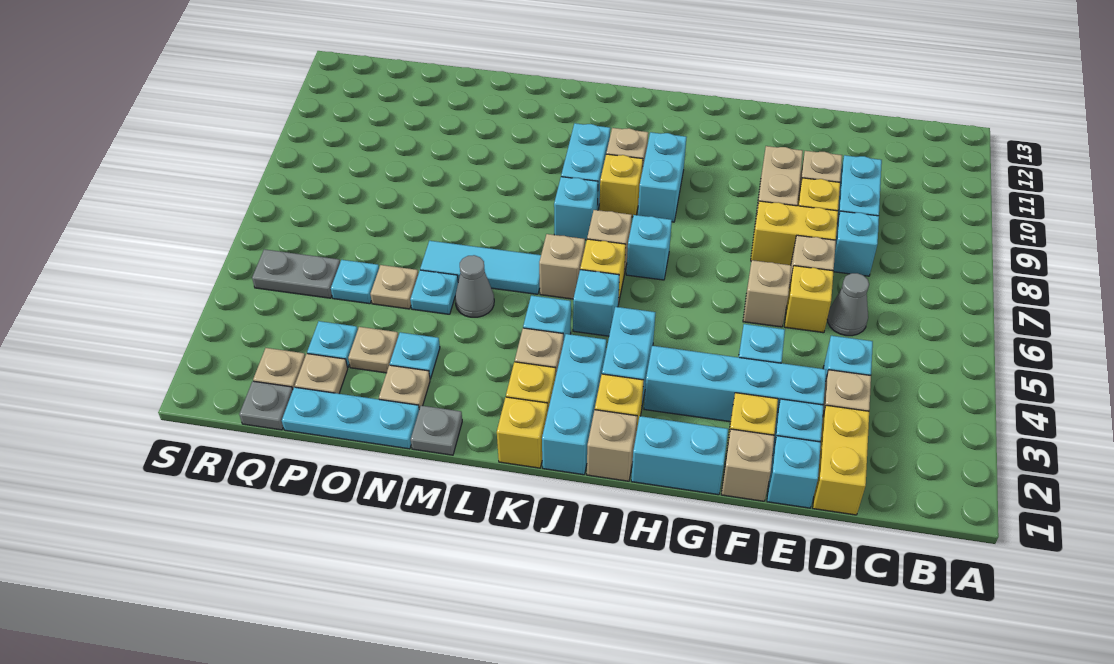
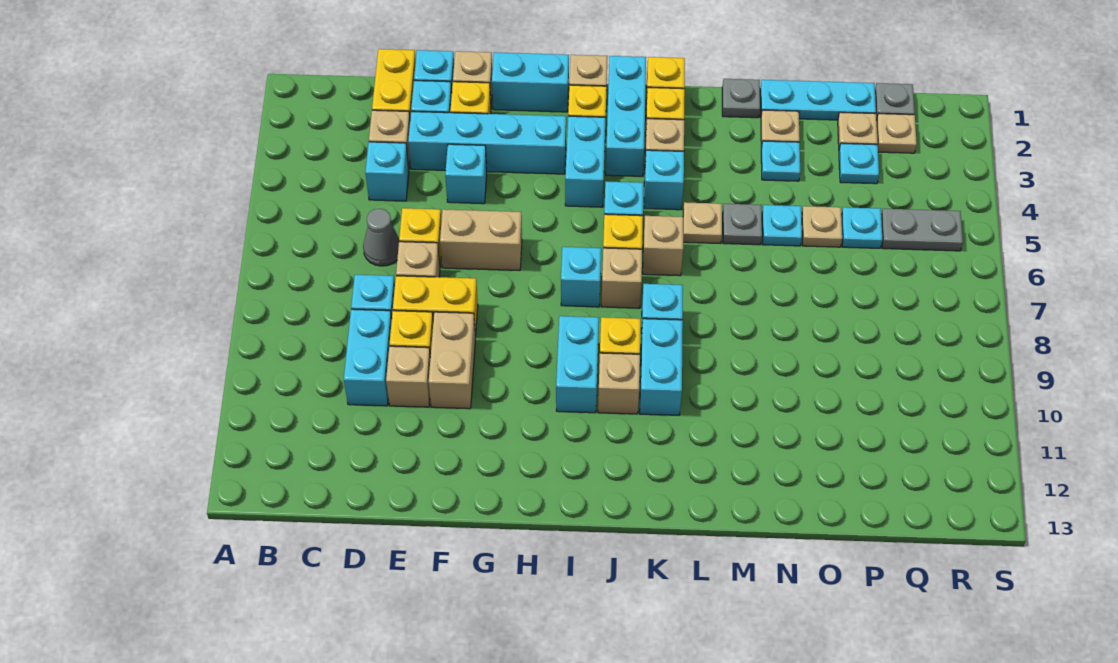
tan brick F6 level 1 -> tan brick F6:G6 level 1
cyan tile L6:N6 level 1 -> none
grey cone M5 level 1 -> grey plate M5 level 1
tan plate O3 level 1 -> tan plate L5 level 1

